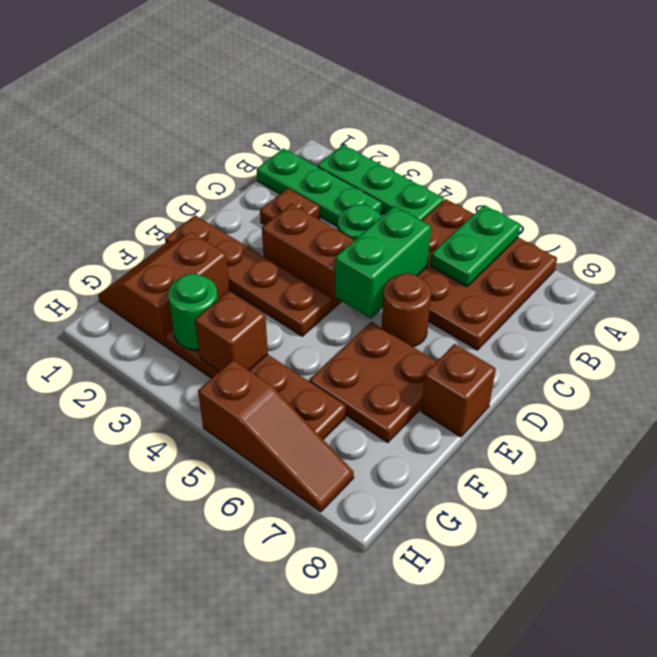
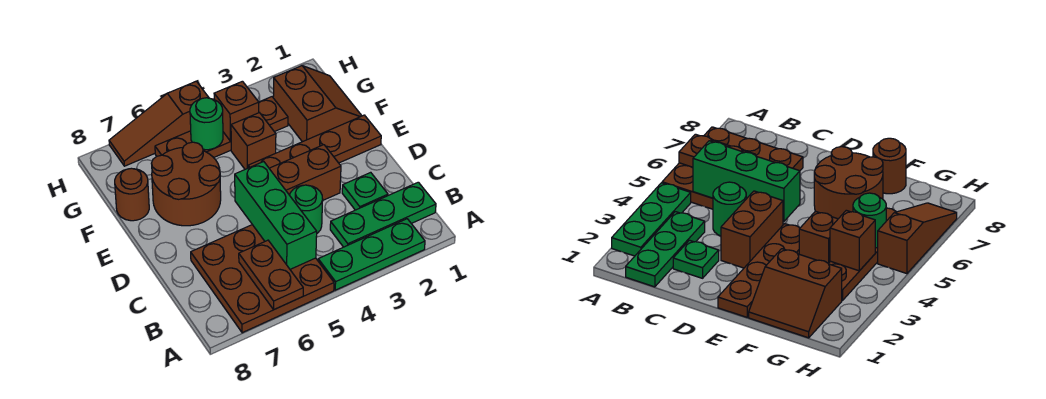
green plate A6:B6 level 2 -> brown plate A6:B6 level 2
brown plate C2 level 1 -> green plate C2 level 1
green brick C5:D5 level 2 -> green brick B5:D5 level 2
brown round brick D6 level 1 -> brown round brick F8 level 1
brown plate E6:F7 level 1 -> brown round brick E6:F7 level 1
brown brick E8 level 1 -> brown brick F4 level 1
green round brick G3 level 2 -> green round brick G5 level 2

